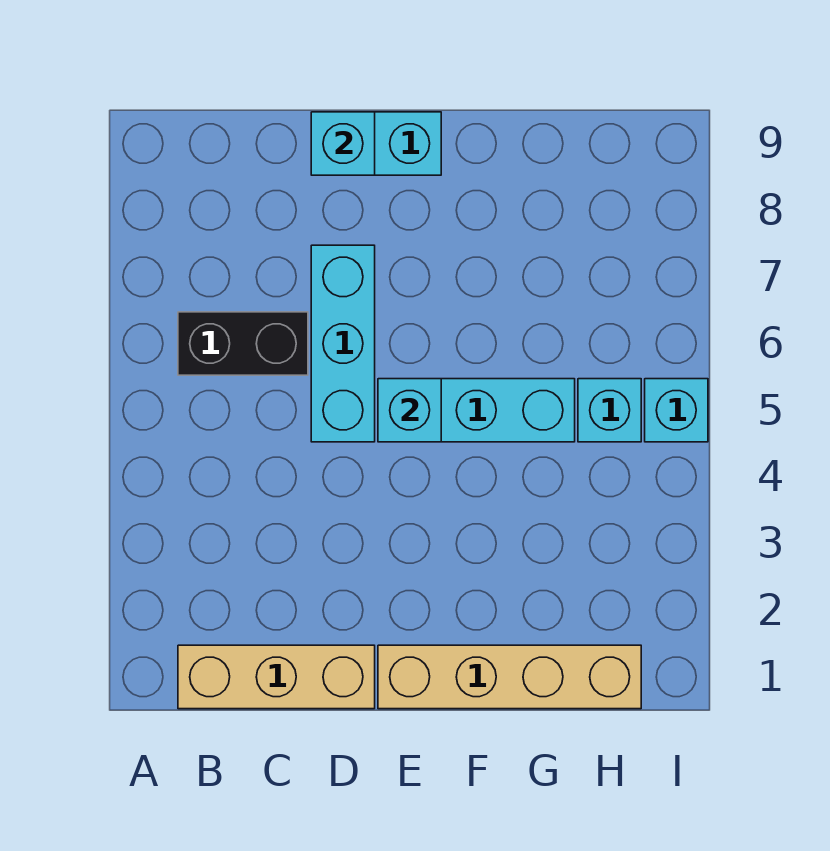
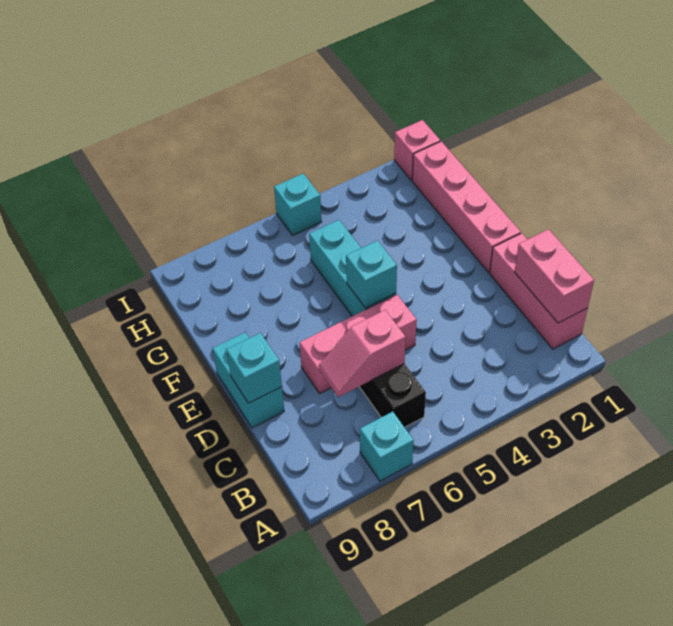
tan brick B1:D1 level 1 -> pink brick B1:D1 level 1
none -> pink brick B1:C1 level 2
none -> pink slope C6:C7 level 2 top 6
cyan brick D5:D7 level 1 -> pink brick D5:D7 level 1
tan brick E1:H1 level 1 -> pink brick E1:H1 level 1
cyan brick H5 level 1 -> cyan brick A7 level 1
none -> pink brick I1 level 1

